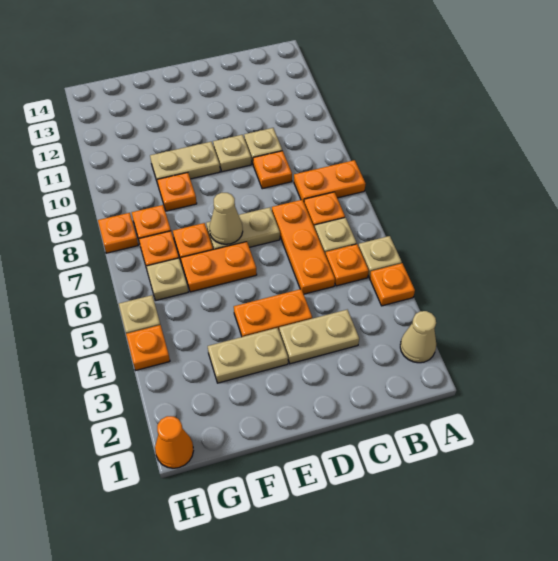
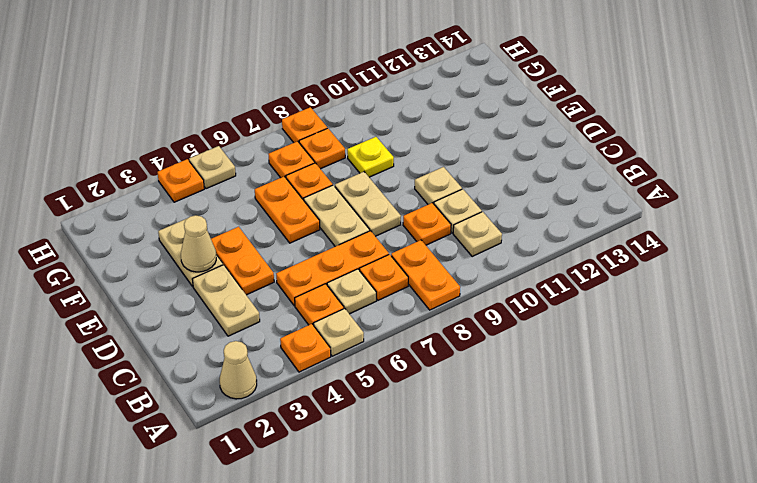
tan cone E7 level 2 -> tan cone E3 level 2
tan plate E10:F10 level 1 -> tan plate D8:E8 level 1
orange plate F9 level 1 -> yellow plate F9 level 1
tan plate G6 level 1 -> tan plate B10 level 1
orange cone H1 level 1 -> none

